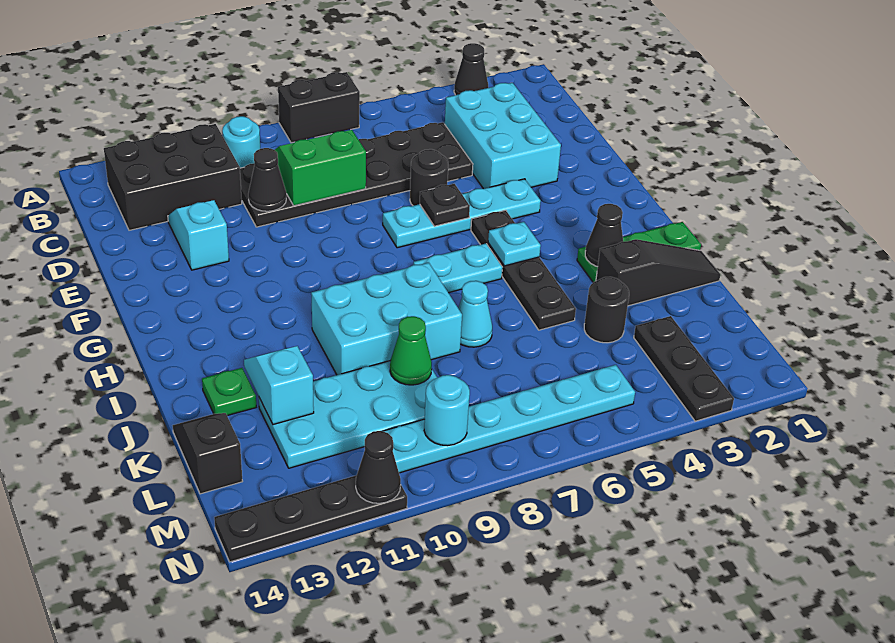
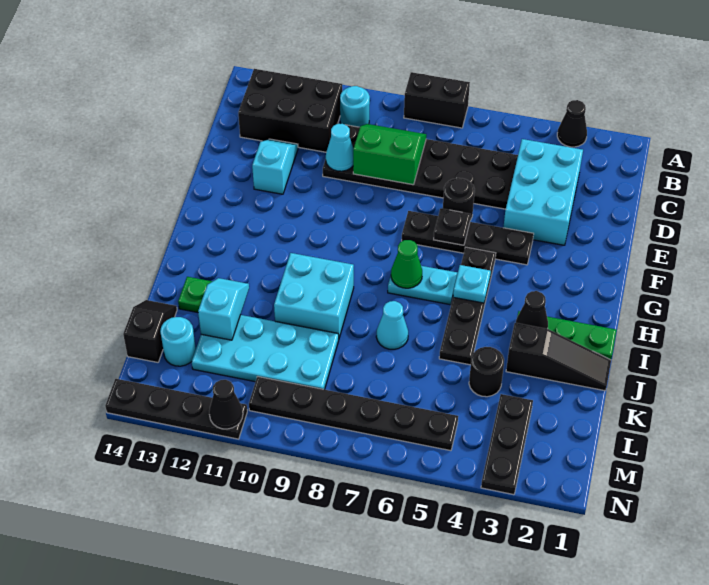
black cone D10 level 2 -> cyan cone D10 level 2
cyan plate F4:F7 level 1 -> black plate F4:F7 level 1
cyan brick I8:J10 level 1 -> cyan brick I9:J10 level 1
green cone K9 level 2 -> green cone H7 level 2
cyan plate M5:M10 level 1 -> black plate M5:M10 level 1
cyan round brick M9 level 2 -> cyan round brick L13 level 1

